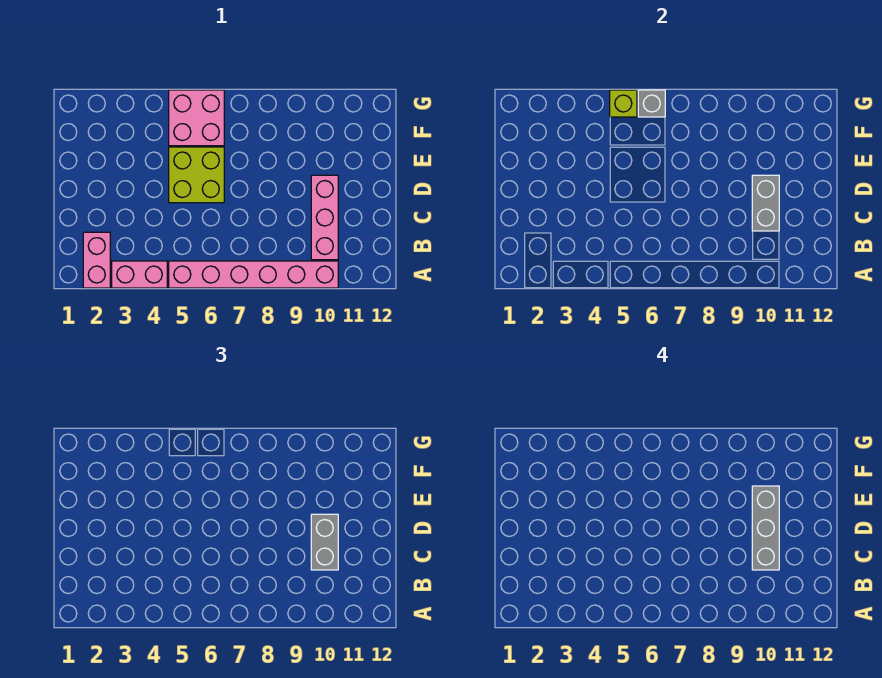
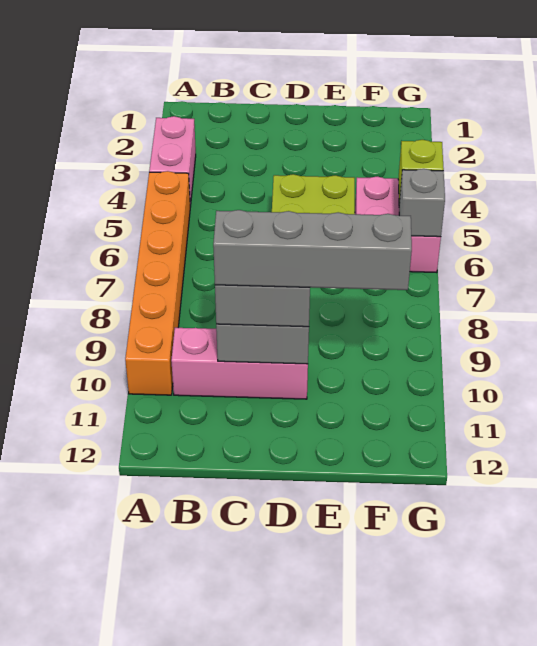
pink brick A2:B2 level 1 -> none
pink brick A5:A10 level 1 -> orange brick A5:A10 level 1
grey brick C10:E10 level 4 -> grey brick C10:F10 level 4

